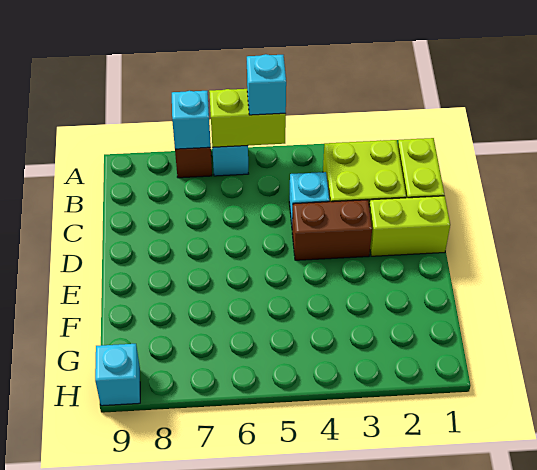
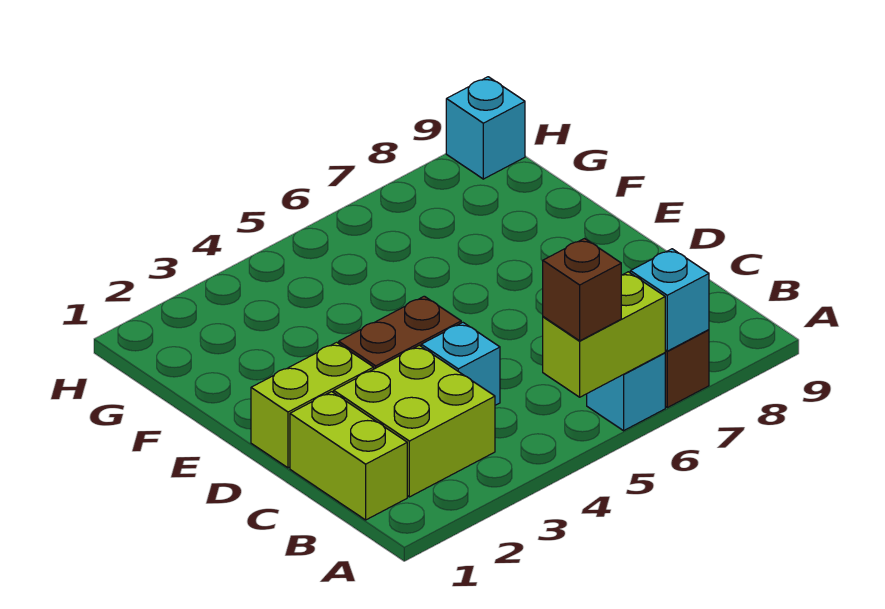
cyan brick A5 level 3 -> brown brick A5 level 3

